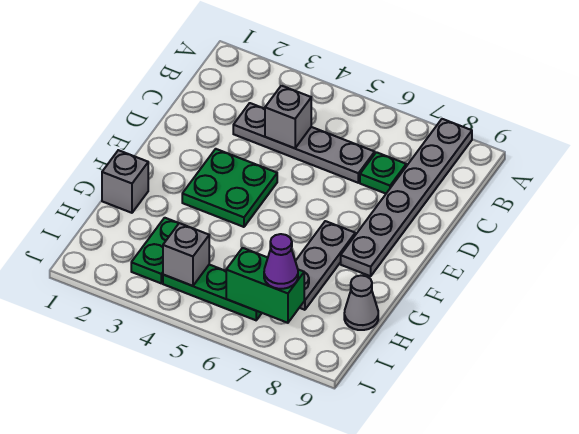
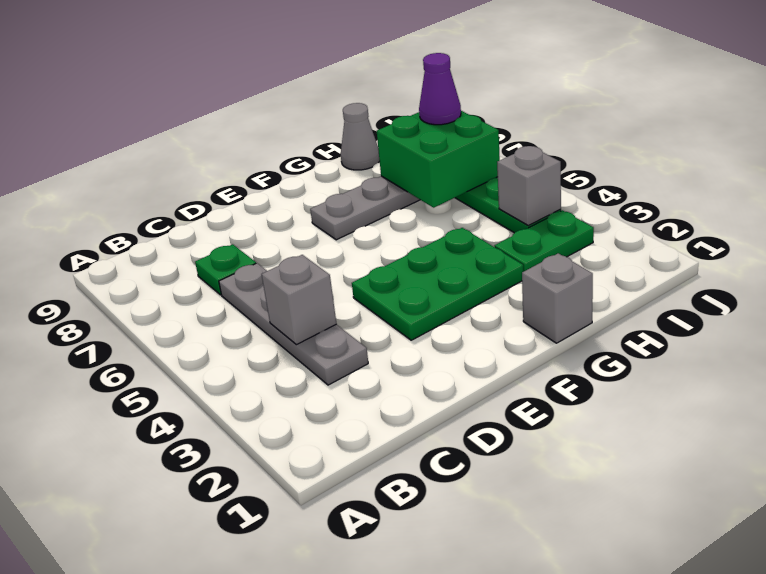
grey plate A8:F8 level 1 -> none
green plate E3:F4 level 1 -> green plate E3:G4 level 1
green brick I6:I7 level 2 -> green brick H6:I7 level 2

